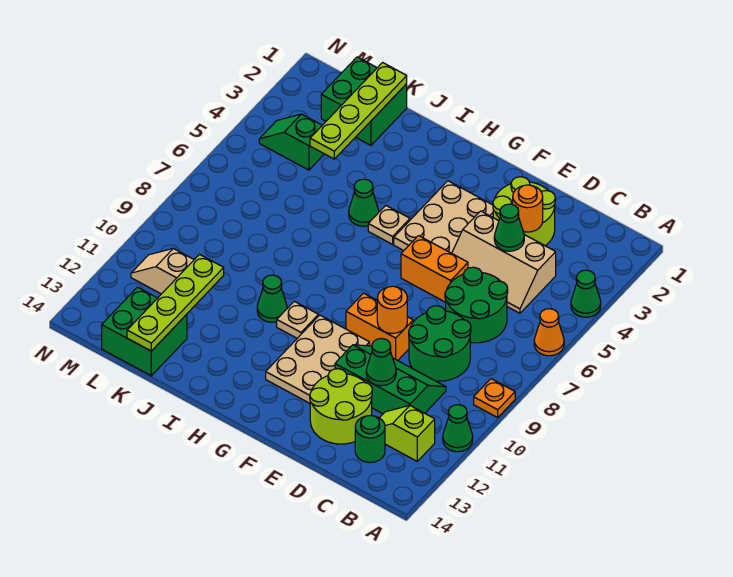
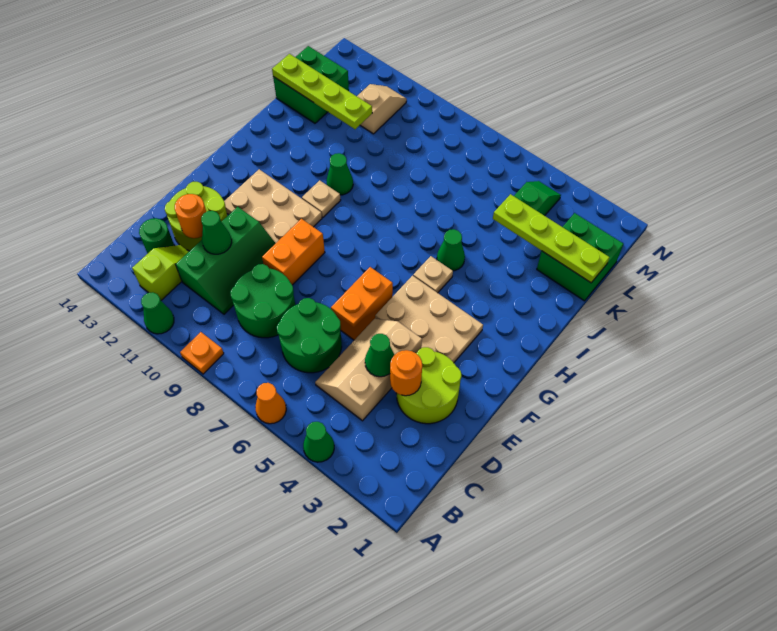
orange round brick E9 level 2 -> orange round brick D12 level 2

